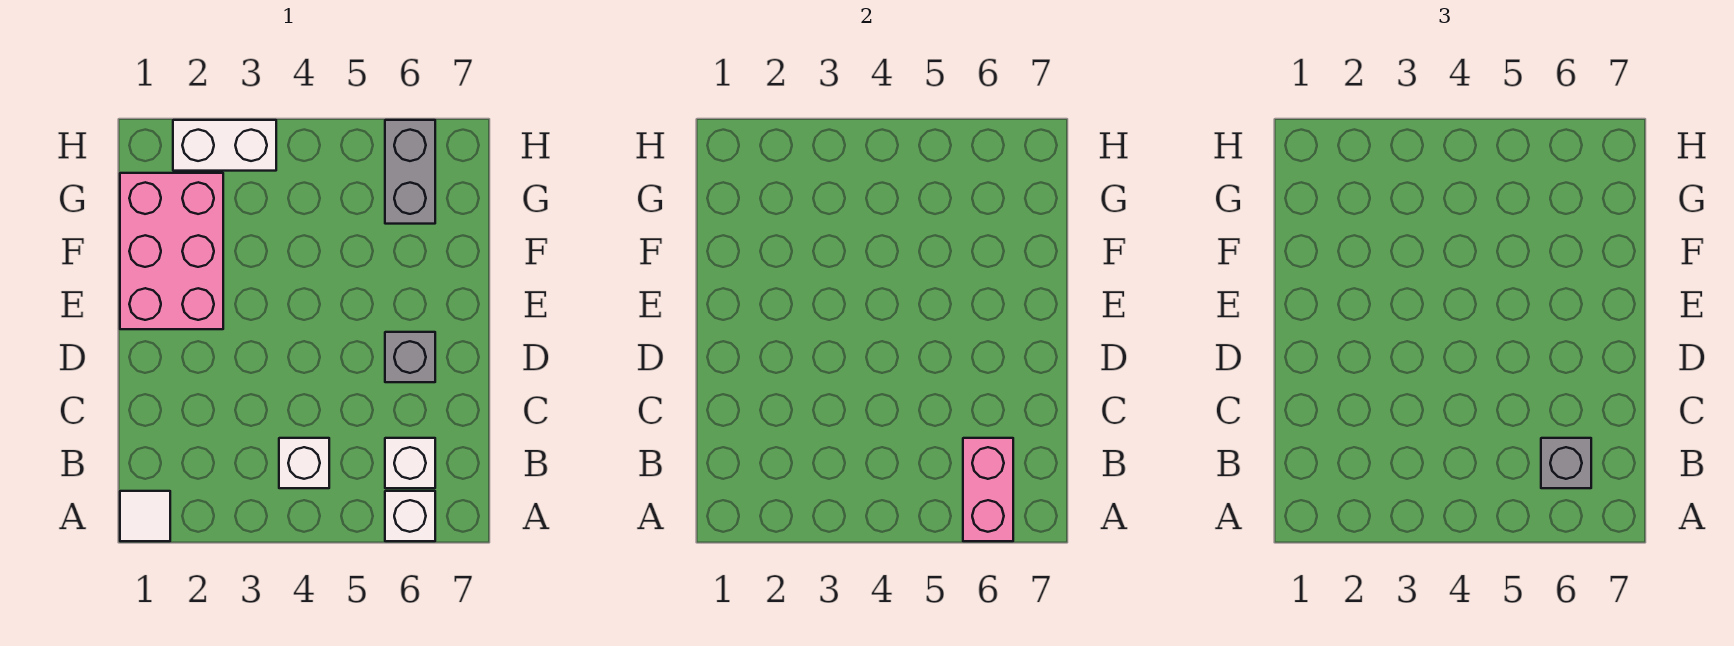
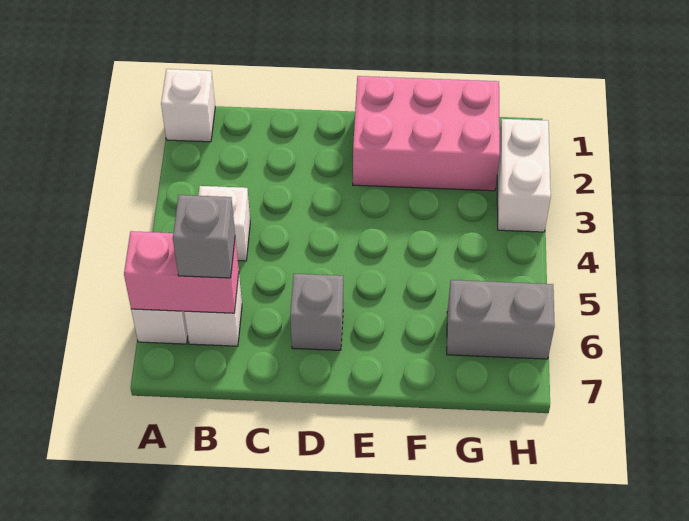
white tile A1 level 1 -> white brick A1 level 1

